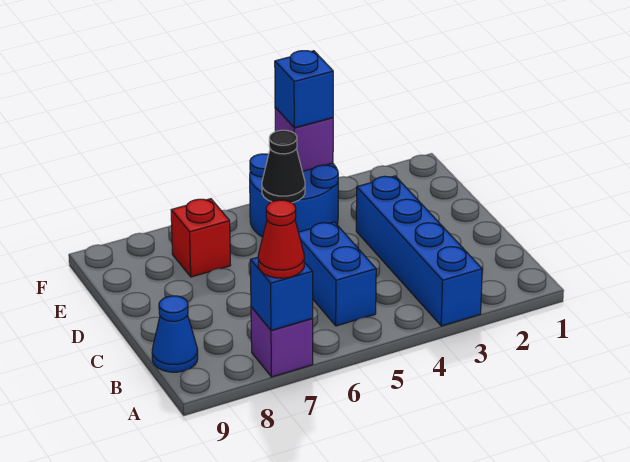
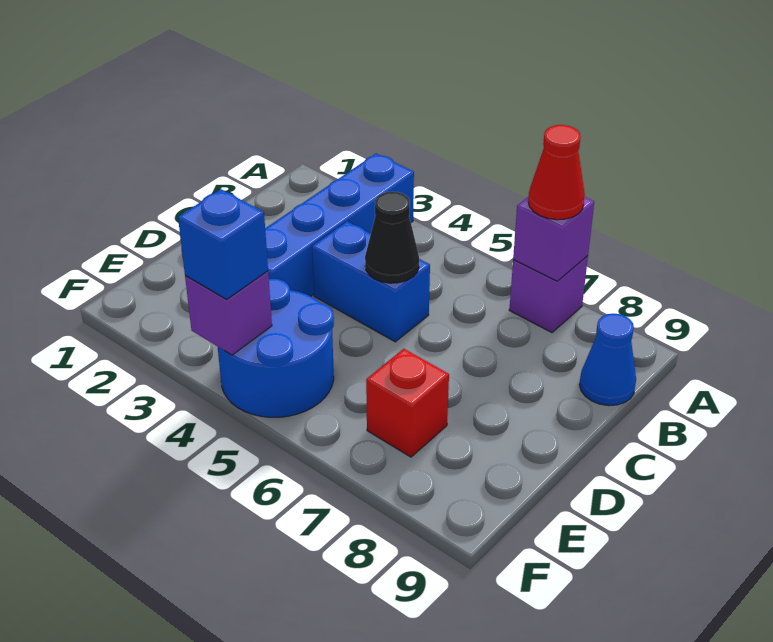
blue brick A7 level 2 -> purple brick A7 level 2
blue brick B5:C5 level 1 -> blue brick C4:C5 level 1
black cone E5 level 2 -> black cone C5 level 2

